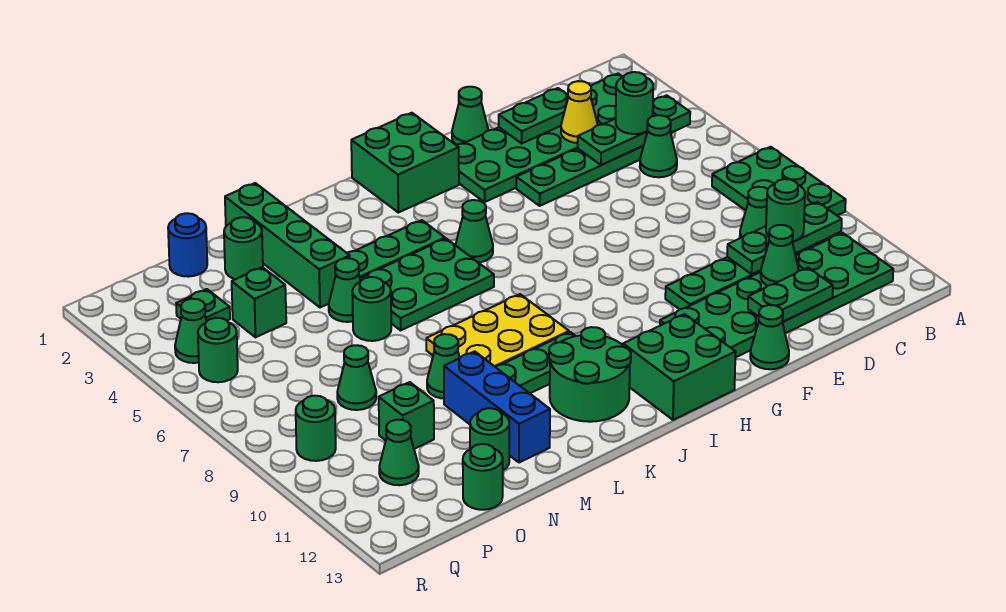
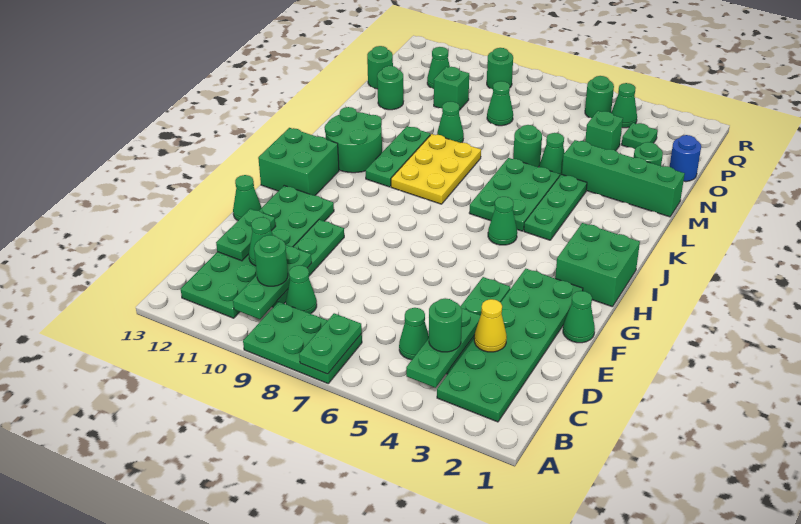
green plate D2:E2 level 2 -> green plate A7:B7 level 2
blue brick M10:M12 level 1 -> none

